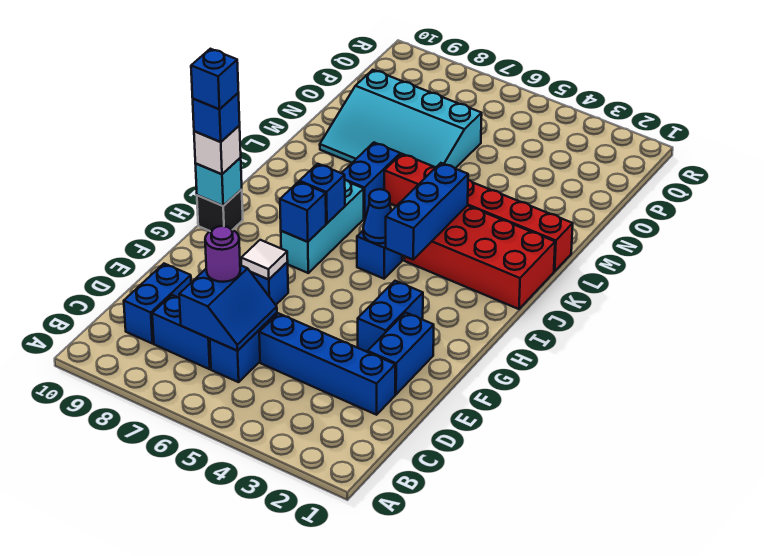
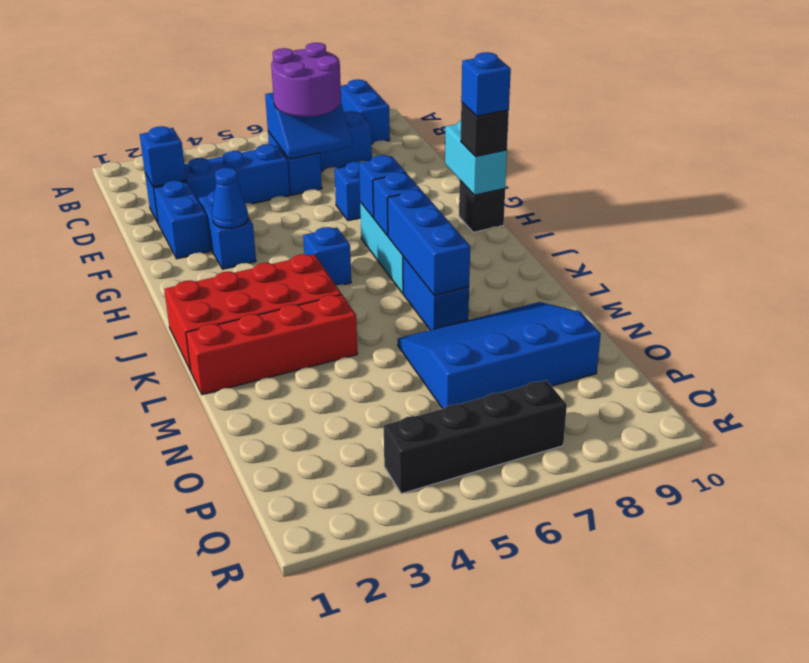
blue slope C6:D7 level 2 top 7 -> blue slope C6:D7 level 2 top C
blue brick C9:D9 level 1 -> blue brick A9:B9 level 1
purple round brick D7 level 3 -> purple round brick C6:D7 level 3
white tile F7 level 2 -> none
cyan brick H10 level 2 -> cyan brick G10:H10 level 2
white brick H10 level 3 -> black brick H10 level 3
blue brick H10 level 5 -> blue brick D2 level 2
blue brick I4:K4 level 2 -> blue brick J7:L7 level 2
blue cone I5 level 2 -> blue cone G3 level 2
red brick L1:L6 level 1 -> red brick L1:L4 level 1
cyan slope M6:O9 level 1 top O -> blue slope M6:O9 level 1 top O
none -> black brick Q4:Q7 level 1

